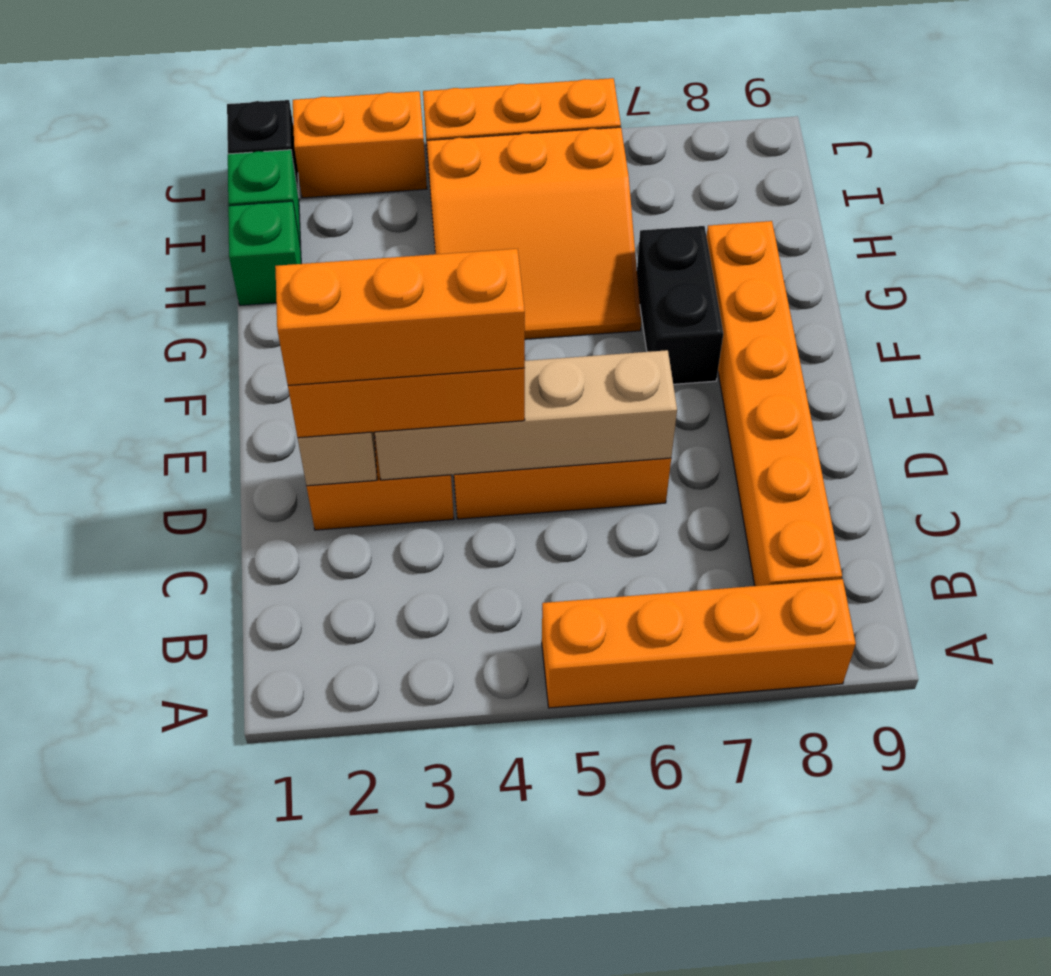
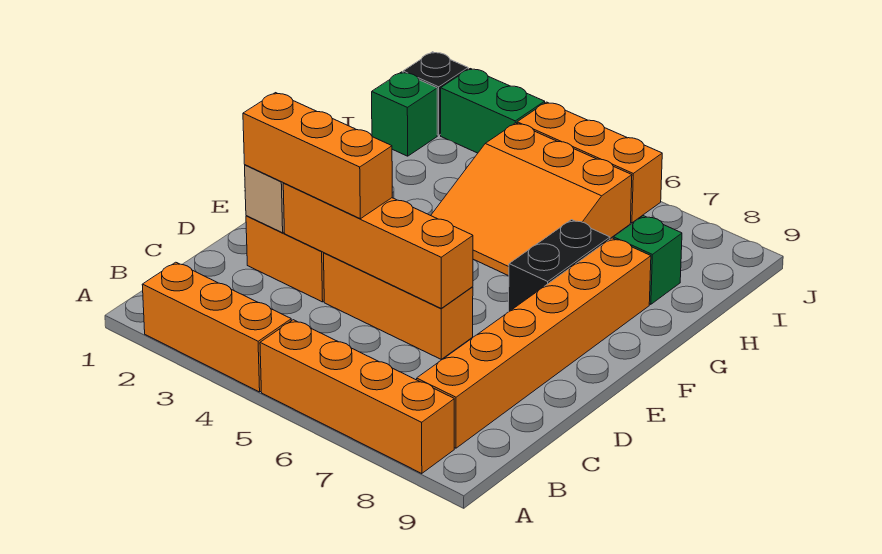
orange brick D2:D4 level 4 -> orange brick A2:A4 level 1
tan brick D3:D6 level 2 -> orange brick D3:D6 level 2
green brick H1 level 1 -> green brick H8 level 1
orange brick J2:J3 level 1 -> green brick J2:J3 level 1

